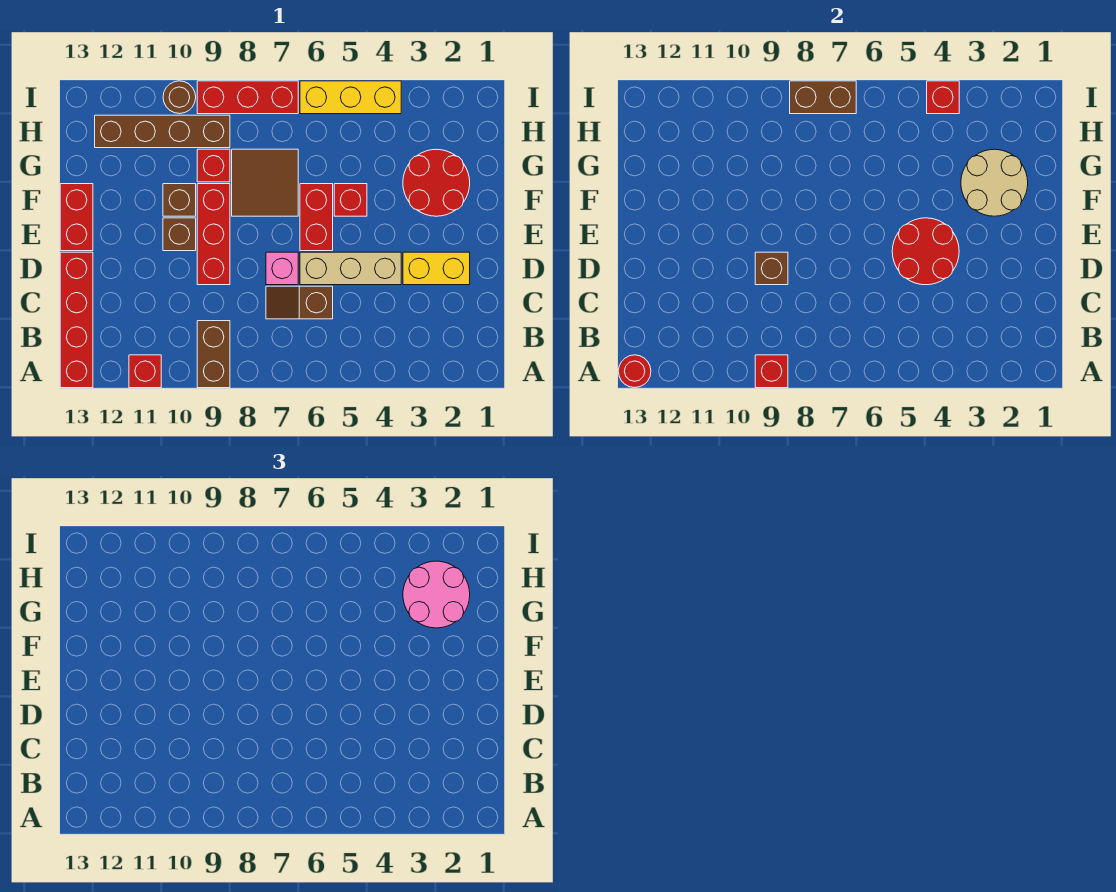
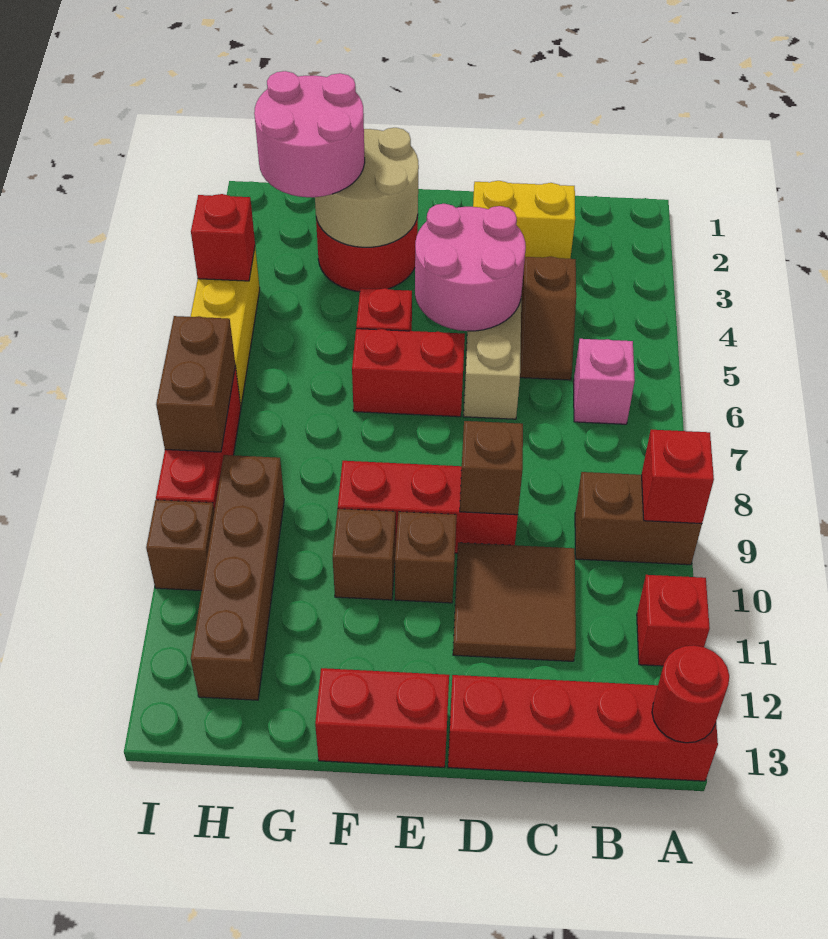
brown slope C6:C7 level 1 top 6 -> brown slope C4:C5 level 1 top 4
yellow brick D2:D3 level 1 -> yellow brick C2:D2 level 1
red round brick D4:E5 level 2 -> pink round brick D4:E5 level 2
pink brick D7 level 1 -> pink brick B6 level 1
brown tile F7:G8 level 1 -> brown tile C10:D11 level 1
red brick G9 level 1 -> none
brown round brick I10 level 1 -> brown brick I10 level 1

